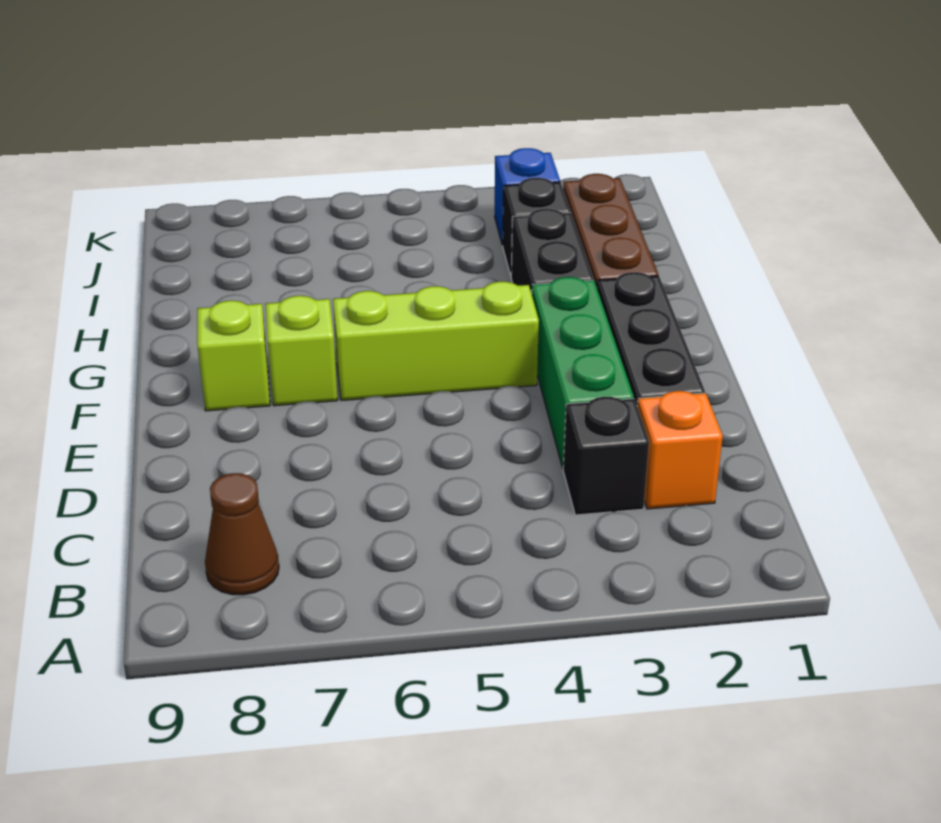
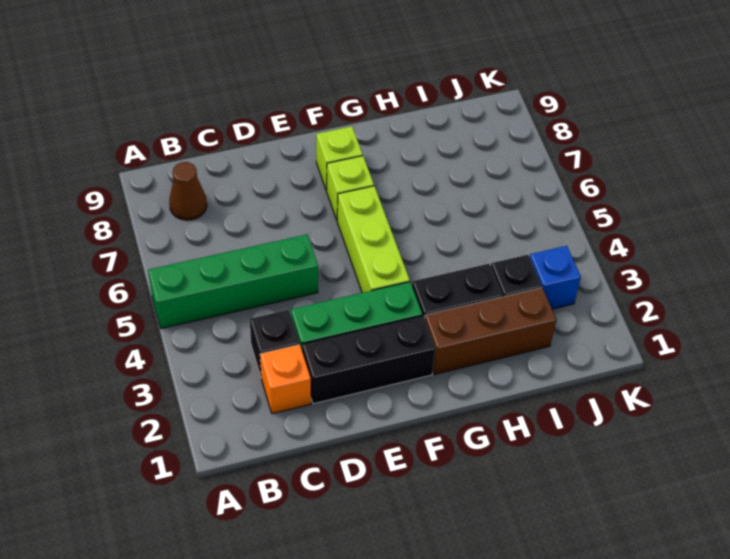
none -> green brick A5:D5 level 1

